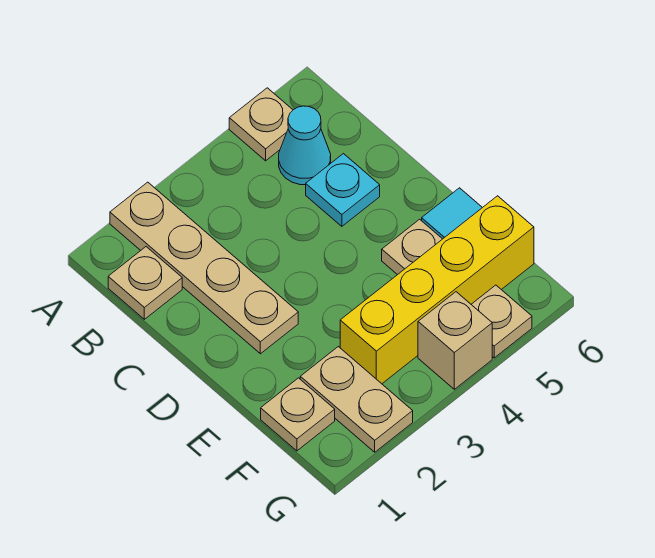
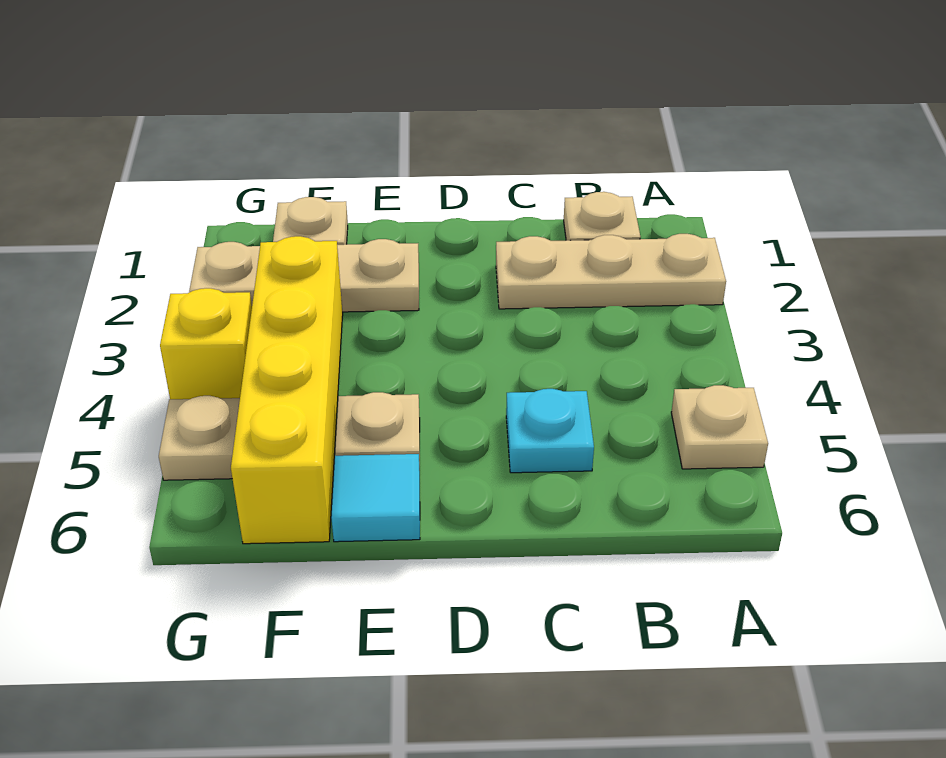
tan plate A2:D2 level 1 -> tan plate A2:C2 level 1
cyan cone B5 level 1 -> none
tan plate F2:G2 level 1 -> tan plate E2:G2 level 1
tan brick G4 level 1 -> yellow brick G4 level 1

